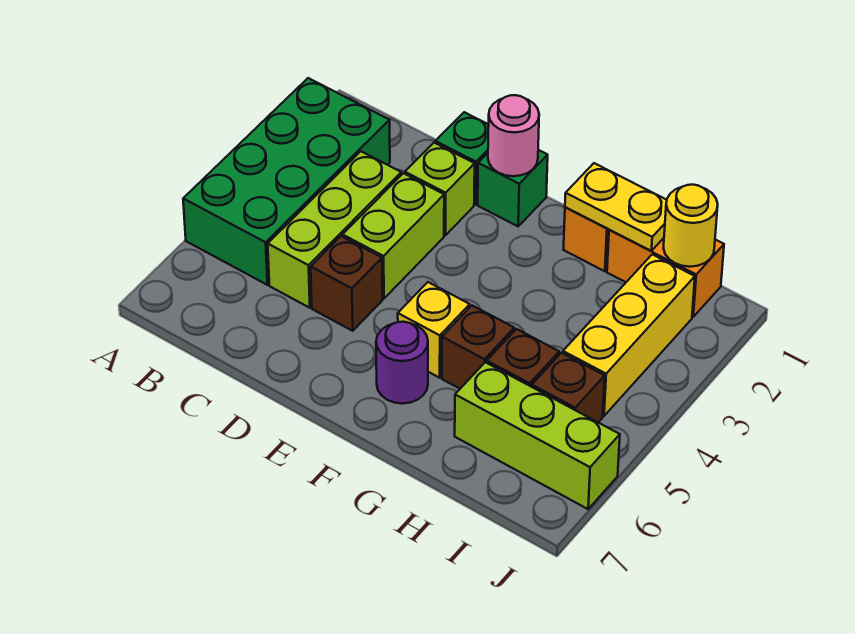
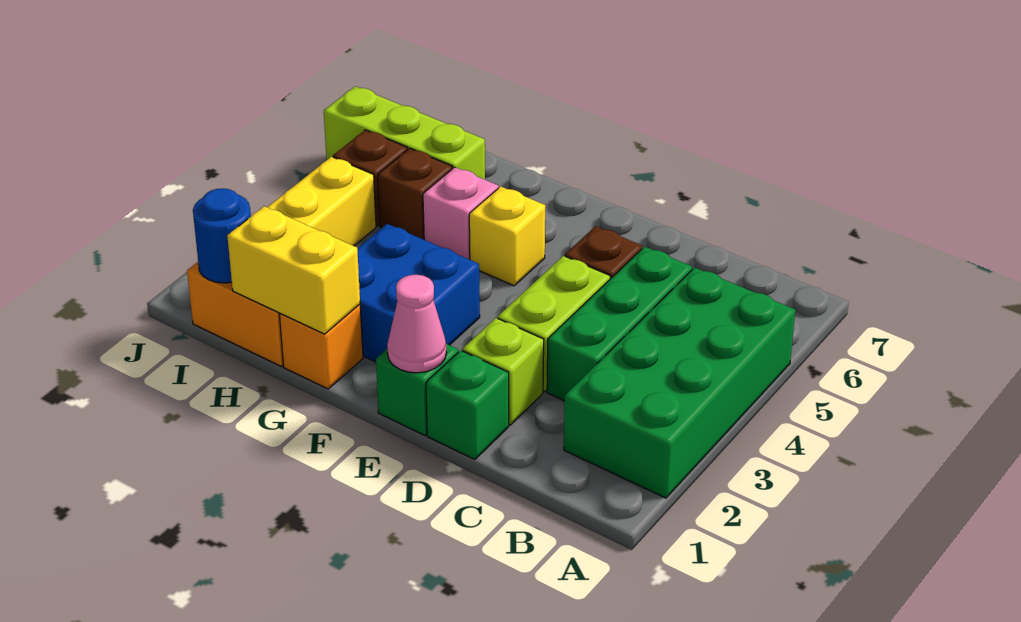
lime brick C3:C5 level 1 -> green brick C3:C5 level 1
pink round brick E1 level 2 -> pink cone E1 level 2
none -> blue brick F2:G3 level 1
purple round brick F6 level 1 -> none
yellow plate G1:H1 level 2 -> yellow brick G1:H1 level 2
brown brick G5 level 1 -> pink brick G5 level 1
yellow round brick I1 level 2 -> blue round brick I1 level 2

